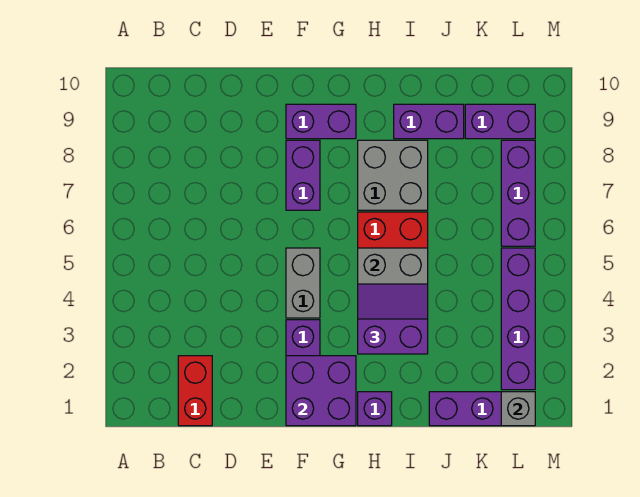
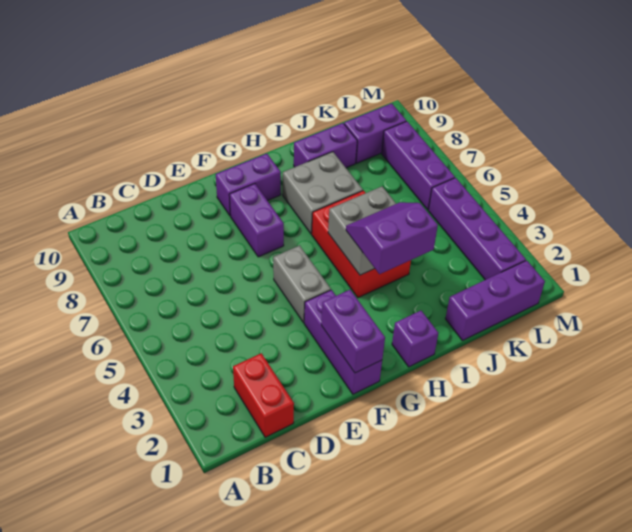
purple brick F1:G2 level 2 -> purple brick F1:F2 level 2
grey brick L1 level 2 -> none

